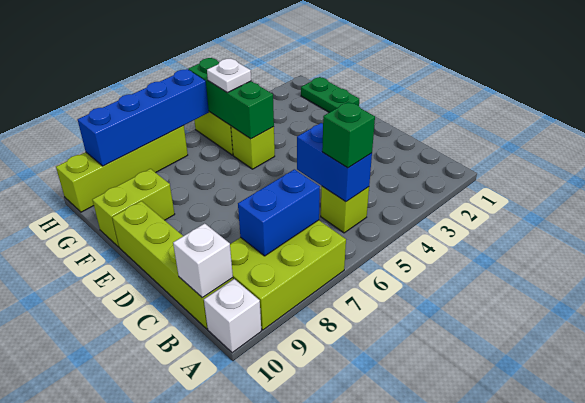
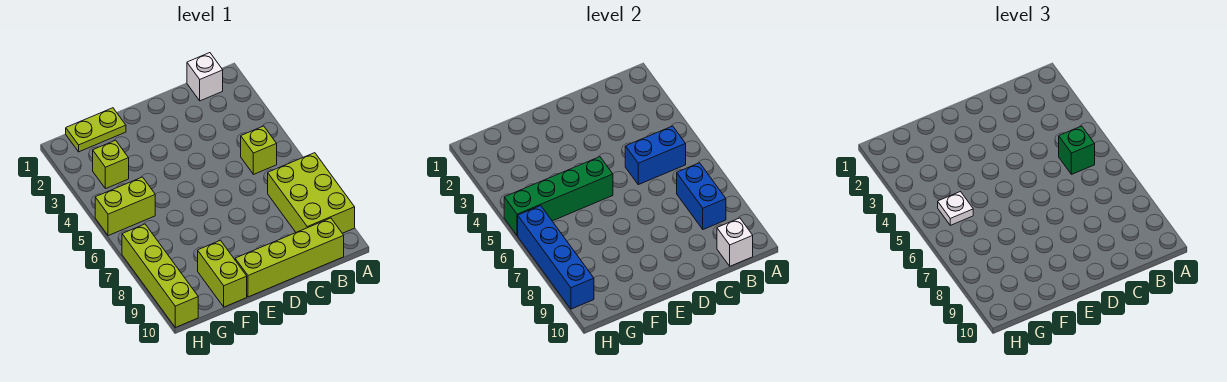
white brick A10 level 1 -> white brick B1 level 1
green plate F1:G1 level 1 -> lime plate F1:G1 level 1
lime brick F5 level 1 -> lime brick G3 level 1
green brick F5:H5 level 2 -> green brick E5:H5 level 2

